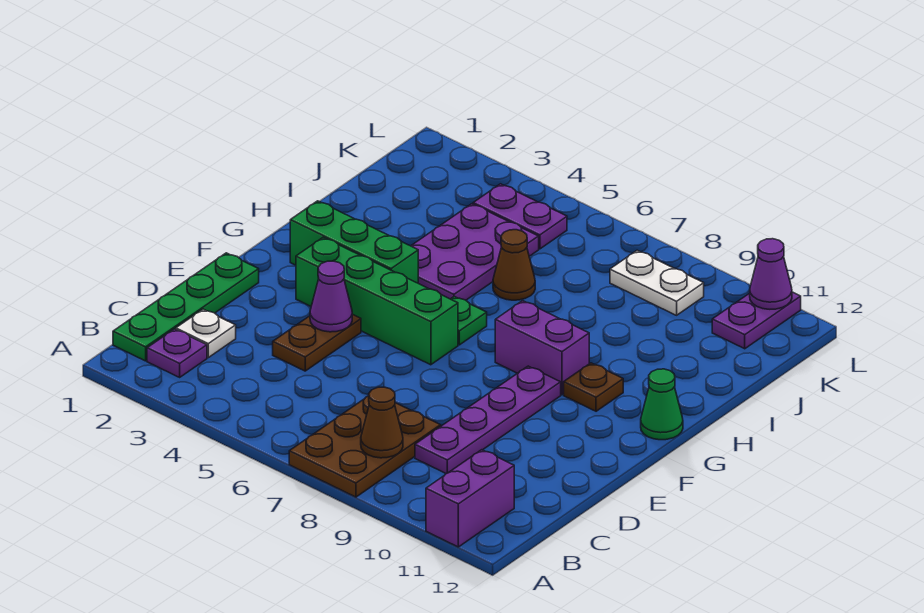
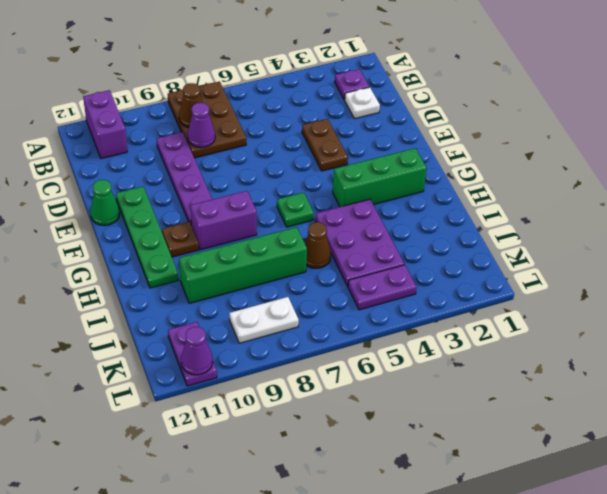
green plate B1:E1 level 1 -> green plate E11:H11 level 1
purple cone E4 level 2 -> purple cone C8 level 2
green brick F3:F6 level 1 -> green brick I7:I10 level 1
green cone G12 level 1 -> green cone E12 level 1

